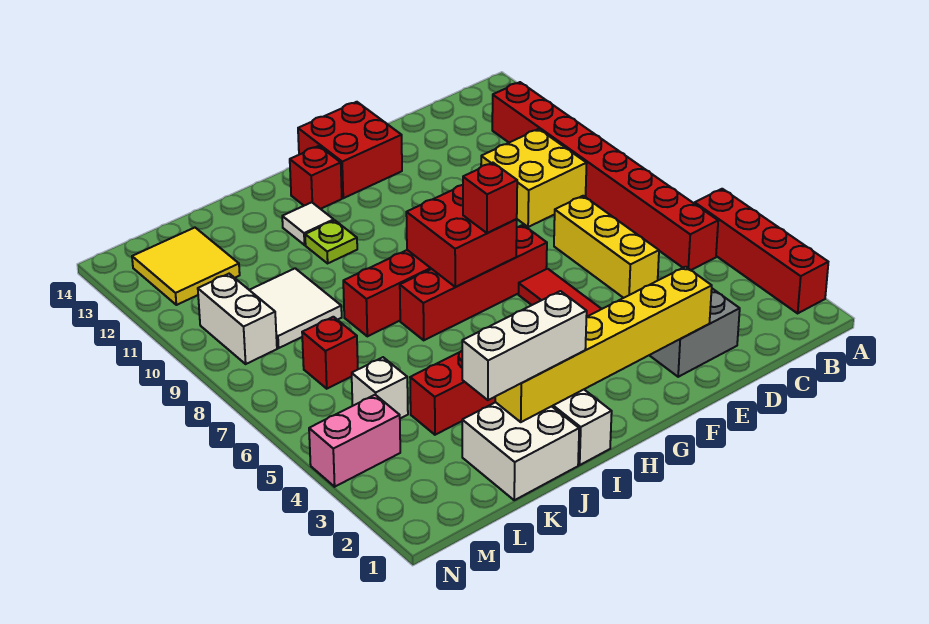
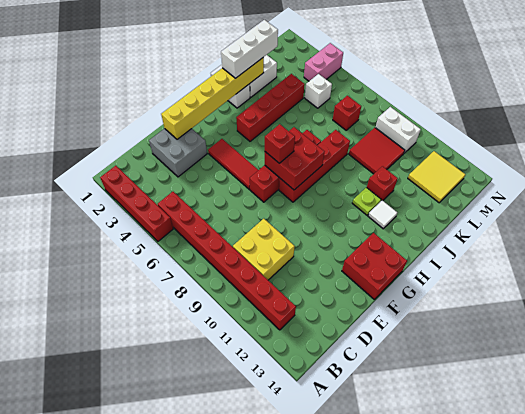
yellow brick D5:D7 level 1 -> none
red brick H13 level 1 -> red brick J11 level 1
white tile K9:L10 level 1 -> red tile K9:L10 level 1

